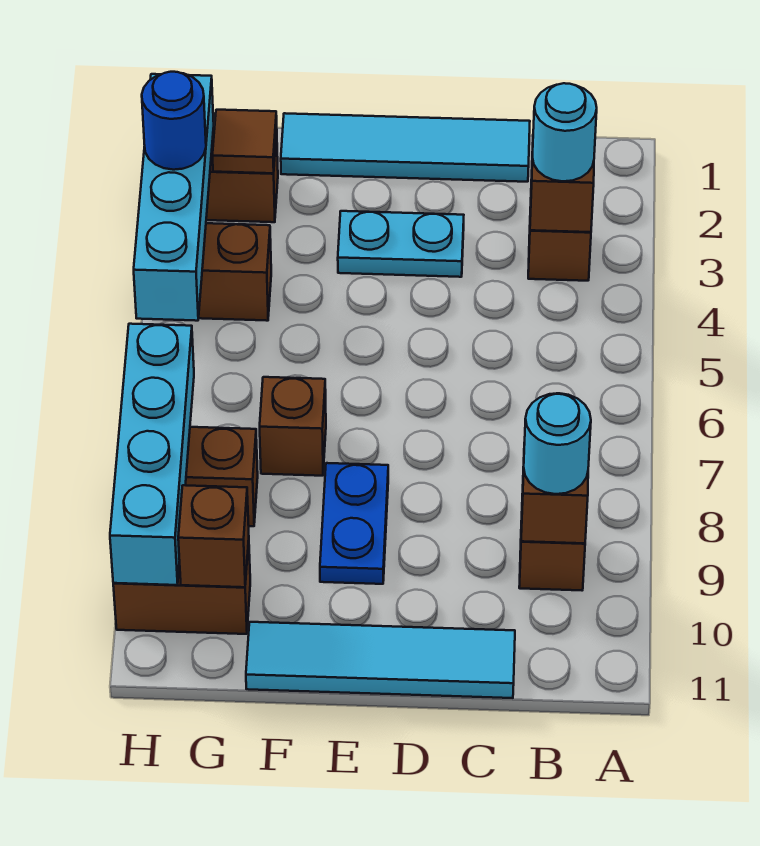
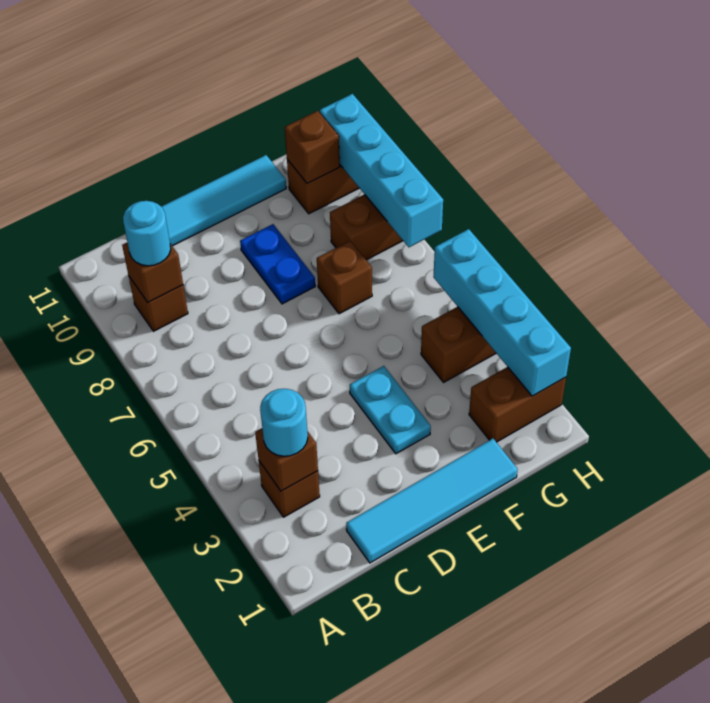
cyan plate D3:E3 level 1 -> cyan plate E3:E4 level 1
brown tile G2 level 2 -> none
blue round brick H3 level 3 -> none

